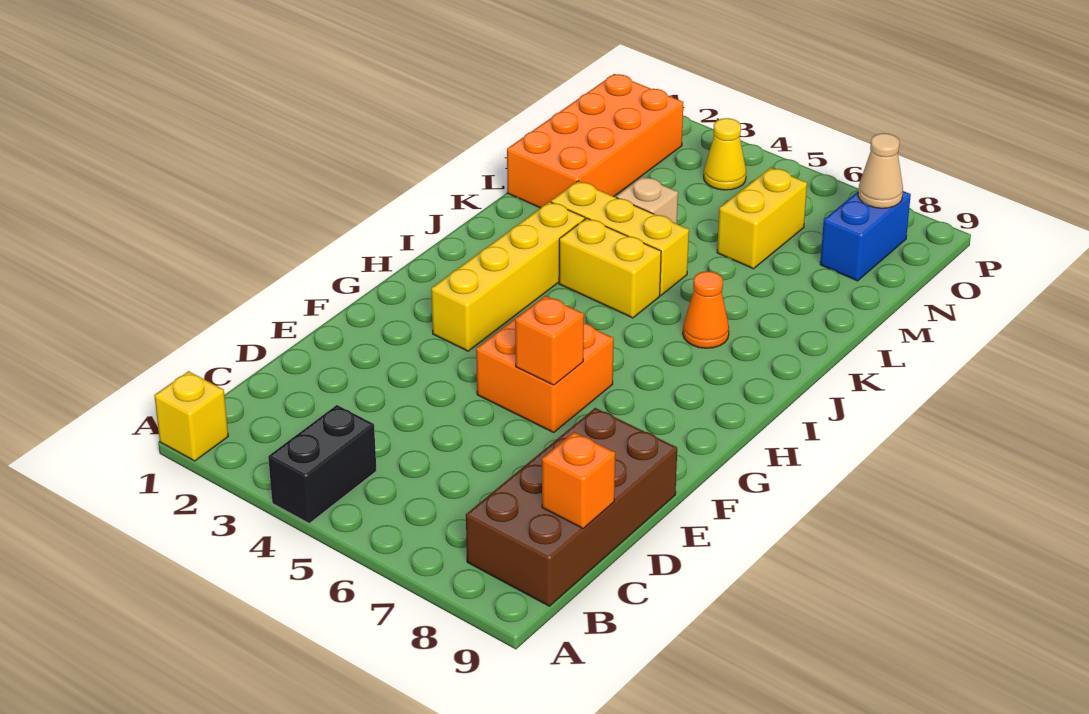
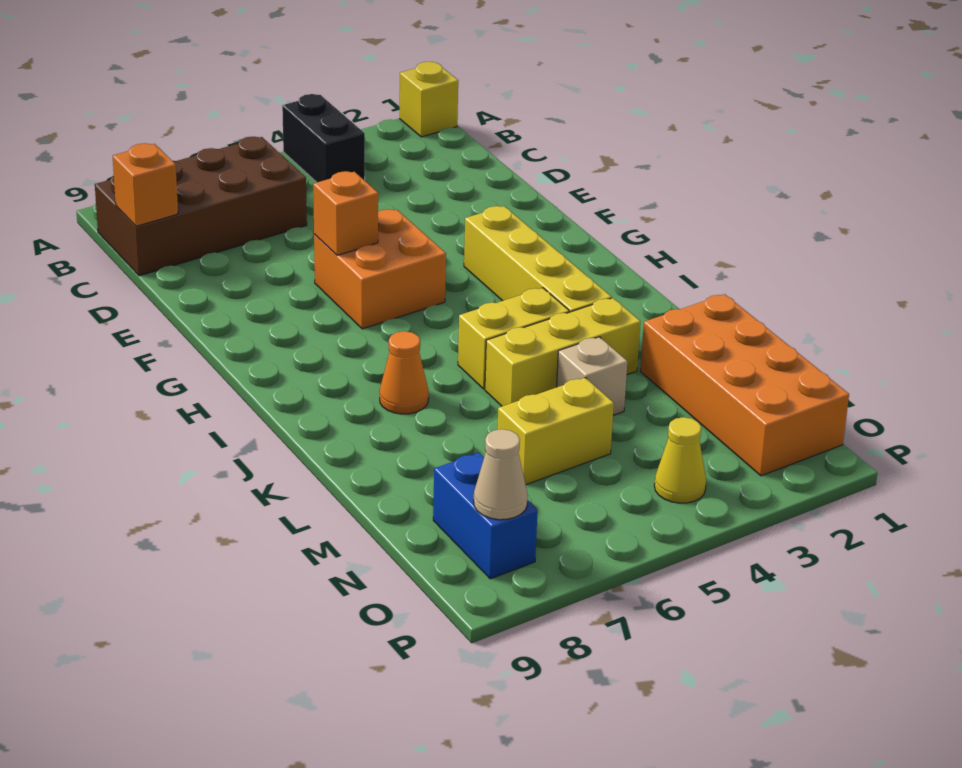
brown brick B8:E9 level 1 -> brown brick B6:C9 level 1
yellow brick M6:N6 level 1 -> yellow brick M5:M6 level 1

